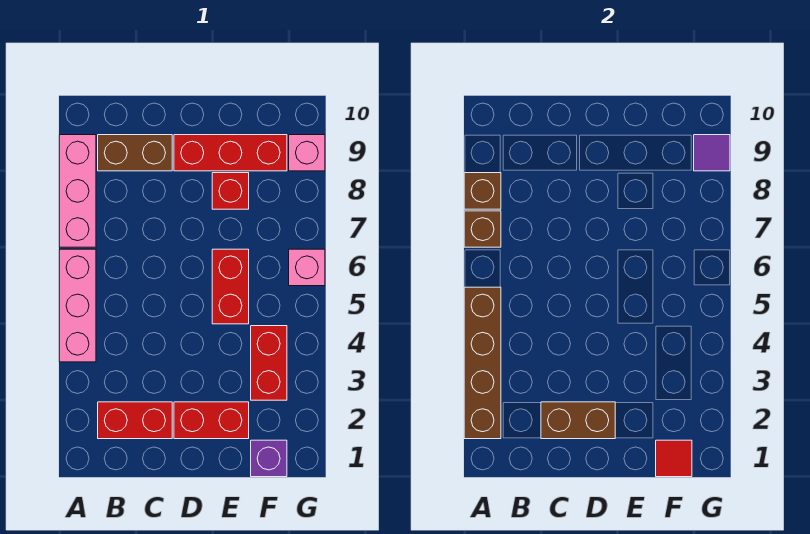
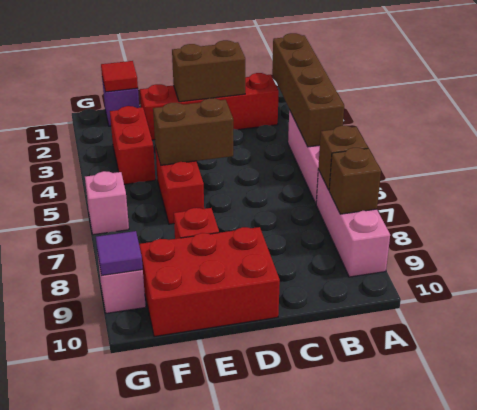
brown brick B9:C9 level 1 -> brown brick D5:E5 level 2
red brick D9:F9 level 1 -> red brick D9:F10 level 1

